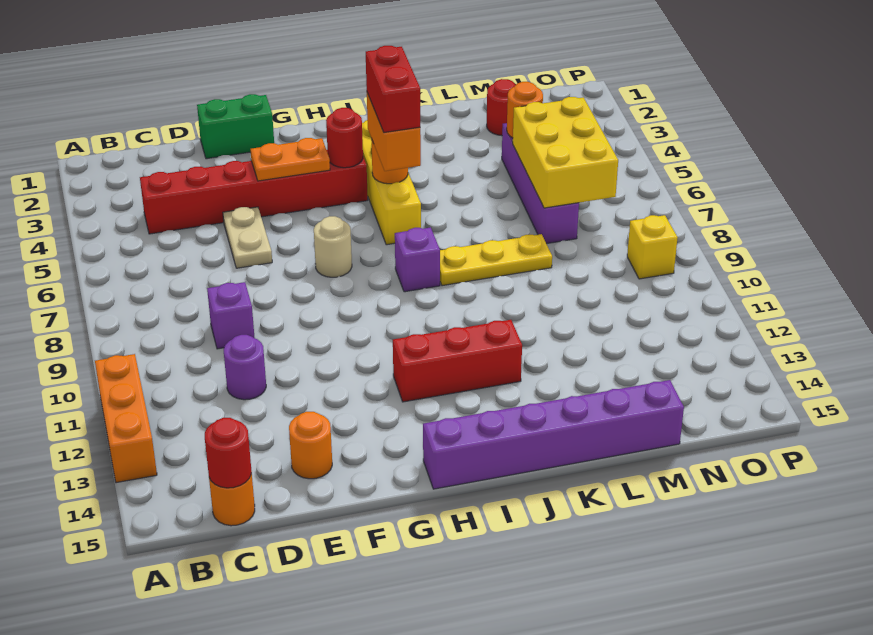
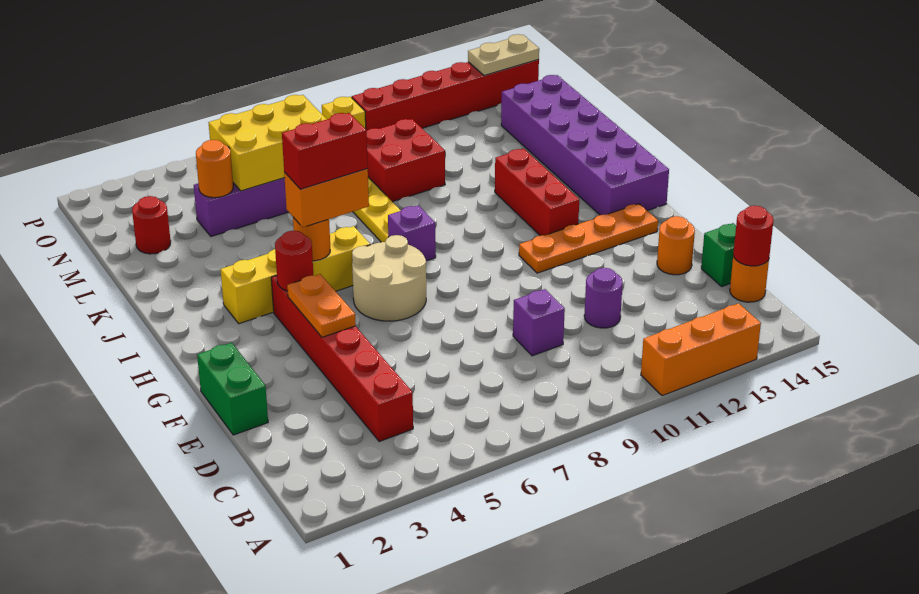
none -> green brick D15 level 1
tan plate E5:E6 level 1 -> tan plate O14:O15 level 2
tan round brick G7 level 1 -> tan round brick G6:H7 level 1
none -> orange plate G11:G14 level 1
purple brick H15:M15 level 1 -> purple brick H14:M15 level 1
none -> red brick L9:M10 level 1
none -> red brick O10:O15 level 1

